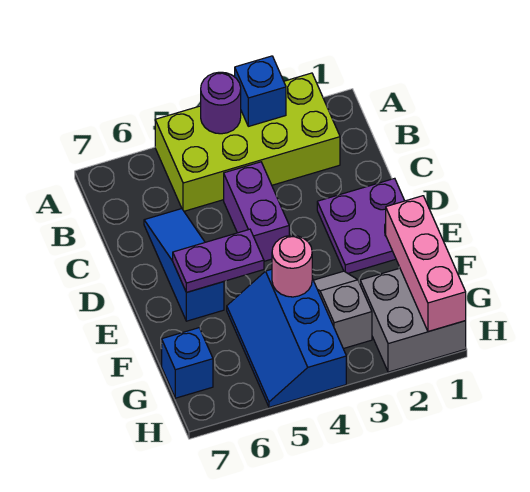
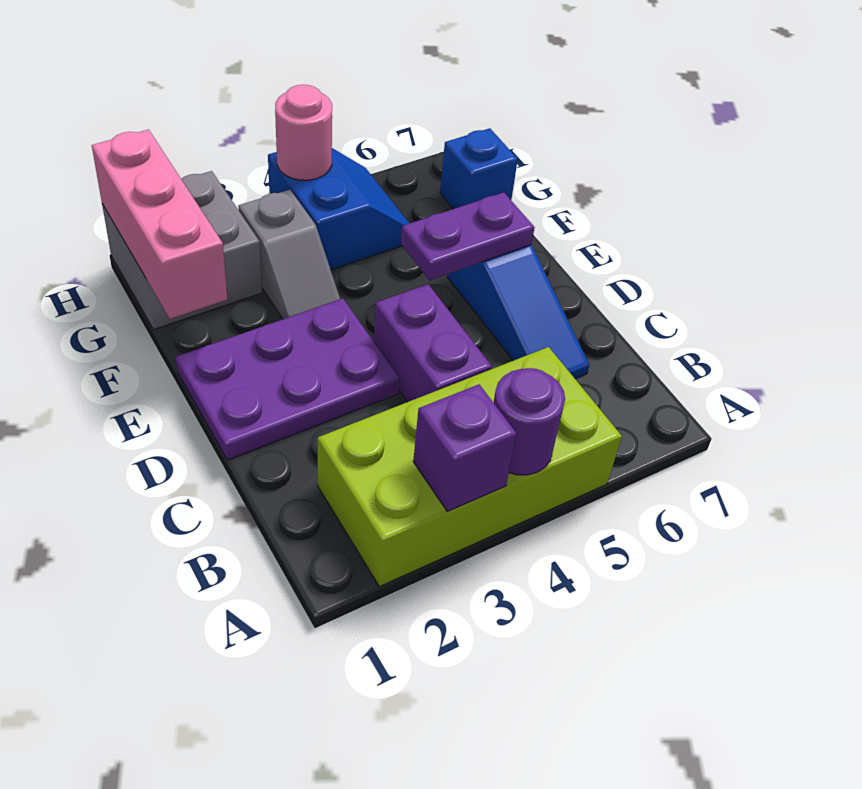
blue brick A3 level 2 -> purple brick A3 level 2
purple plate D1:E2 level 1 -> purple plate D1:E3 level 1
blue slope F4:H5 level 1 top 4 -> blue slope G4:H5 level 1 top 4
pink round brick F4 level 2 -> pink round brick H4 level 2

